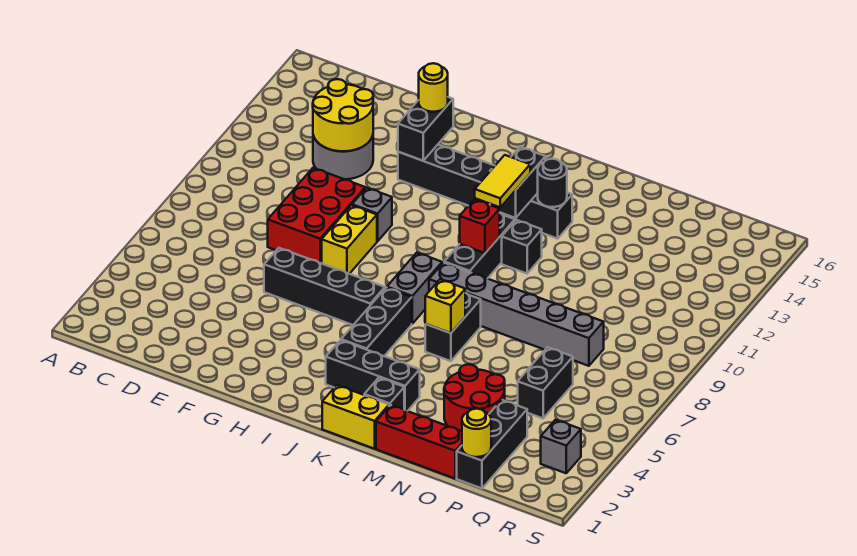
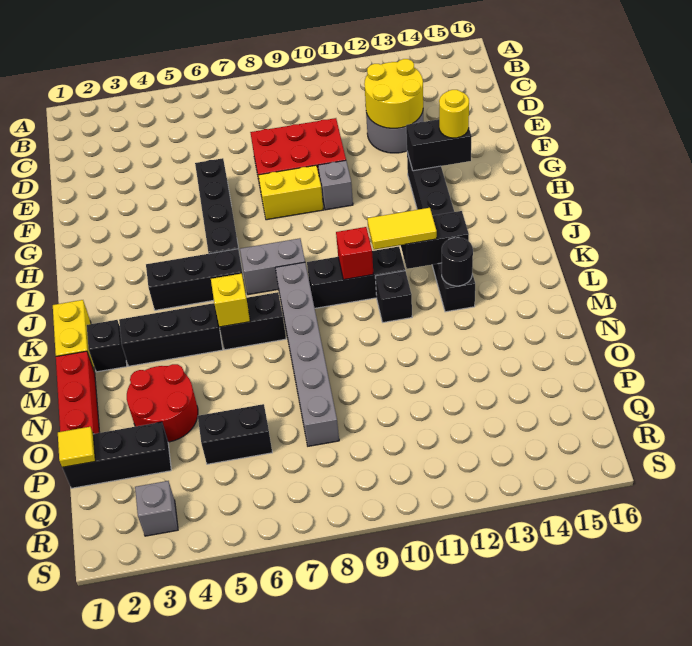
black brick J3:L3 level 1 -> black brick L3:L5 level 1
yellow round brick P1 level 2 -> yellow tile P1 level 2

